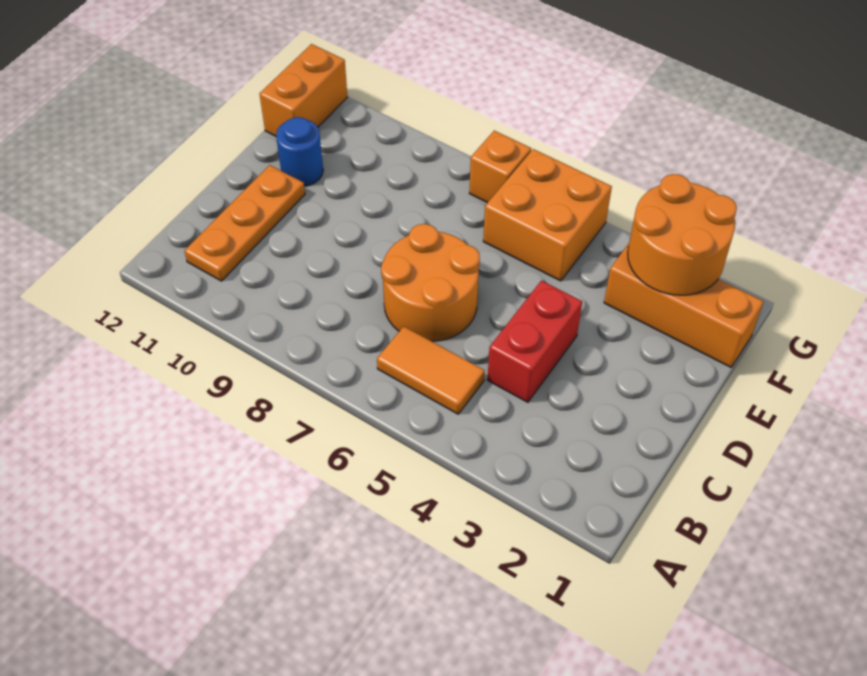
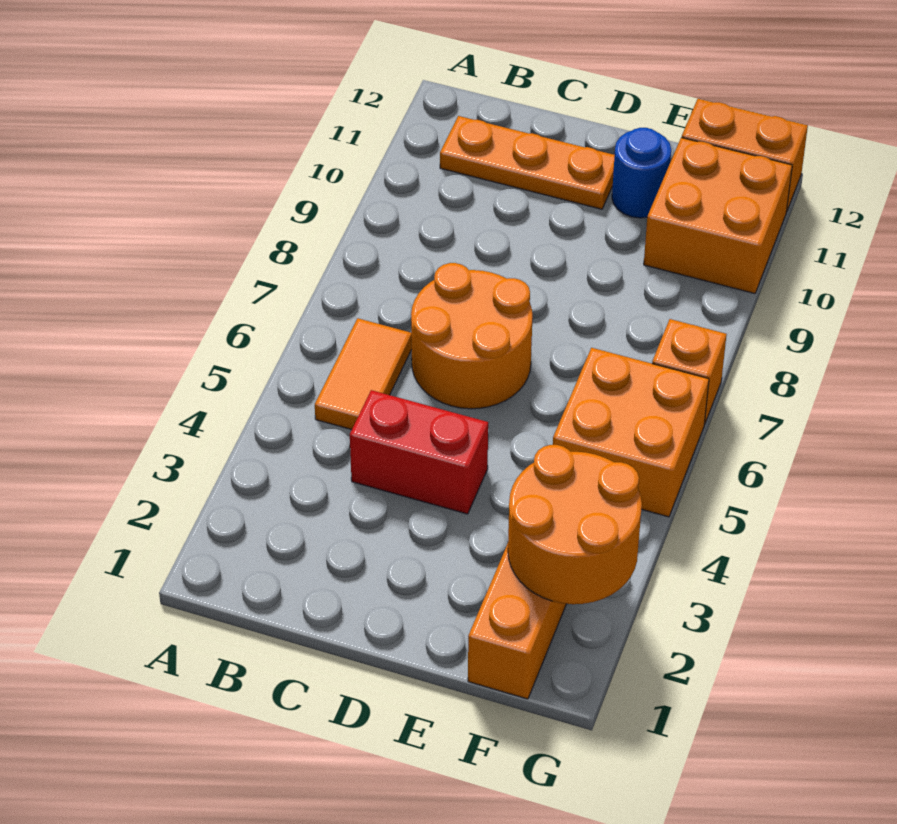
none -> orange brick F10:G11 level 1

